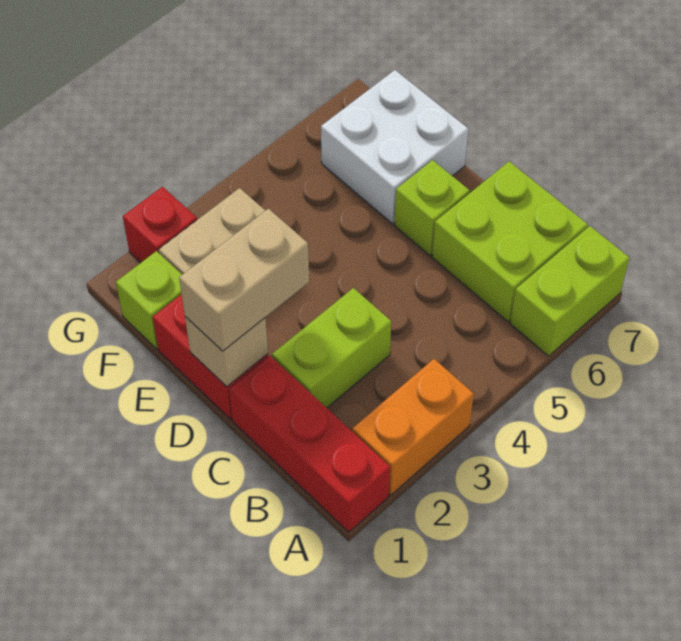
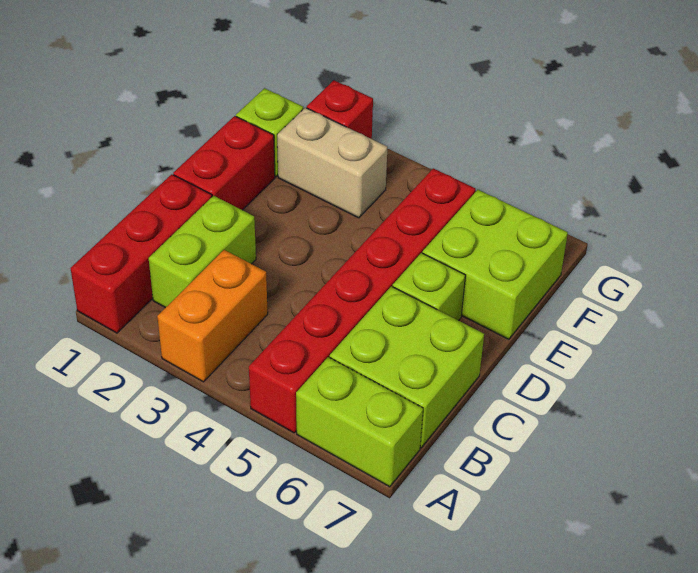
orange brick A2:A3 level 1 -> orange brick A3:B3 level 1
none -> red brick A5:F5 level 1
lime brick C2:C3 level 1 -> lime brick B2:C2 level 1
tan brick D1 level 2 -> none
tan brick D1:D2 level 3 -> none
white brick E6:F7 level 1 -> lime brick E6:F7 level 1

